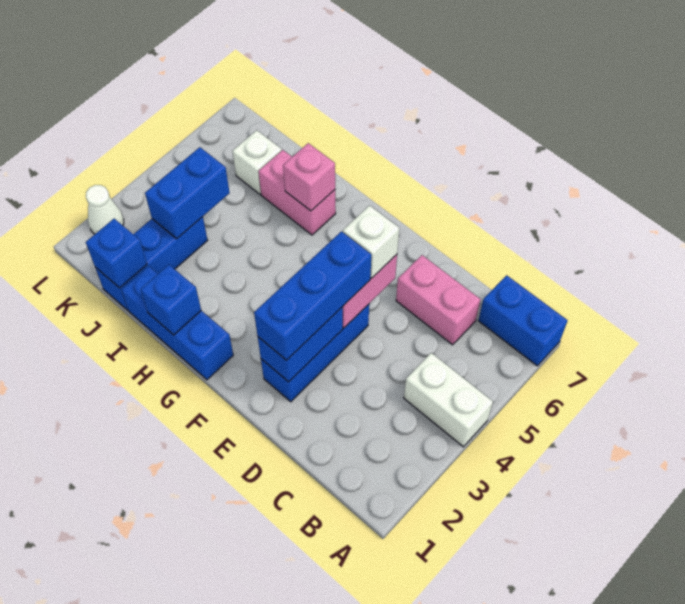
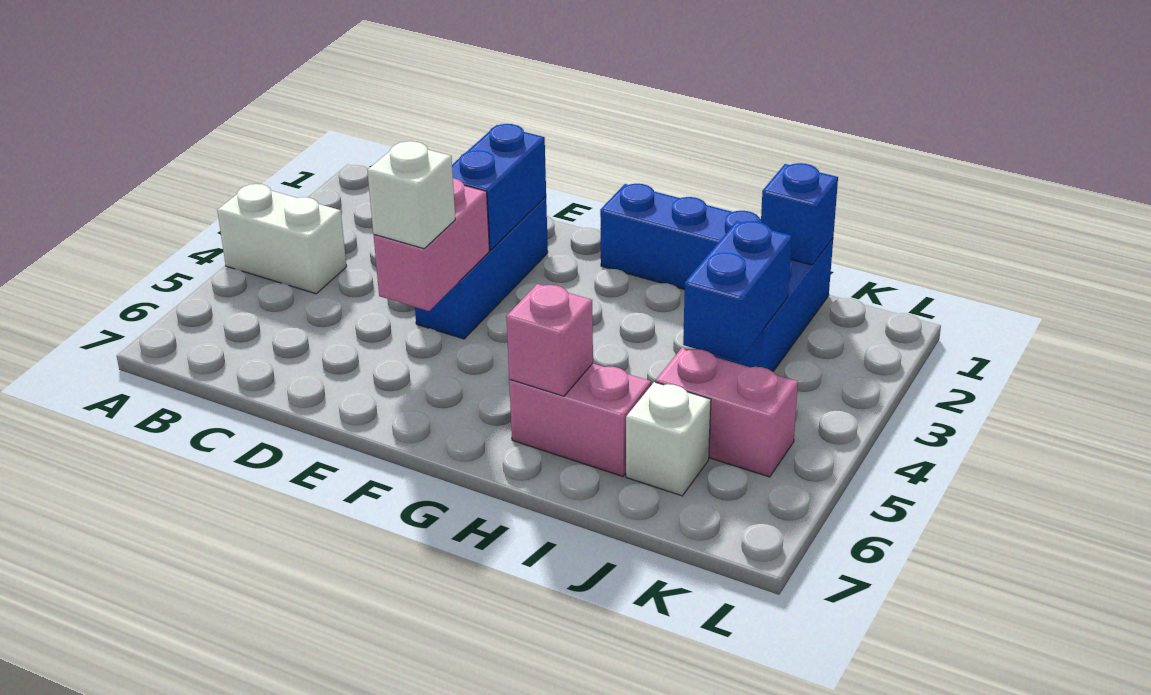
blue brick A7:B7 level 1 -> none
pink brick C6:D6 level 1 -> pink brick J5:K5 level 1
blue brick E2:E4 level 3 -> none
blue brick H1 level 2 -> none
white cone L2 level 1 -> none

